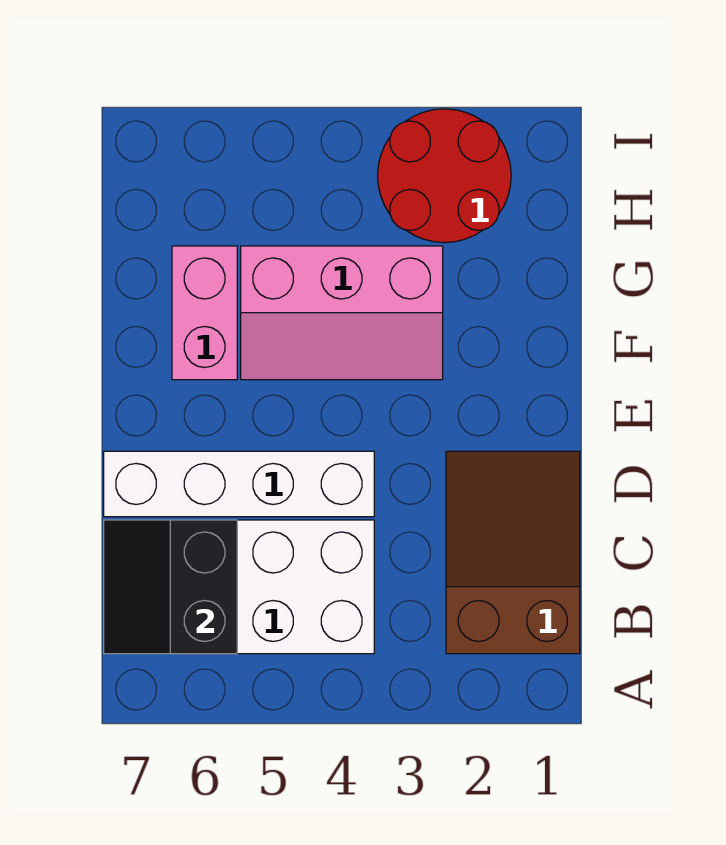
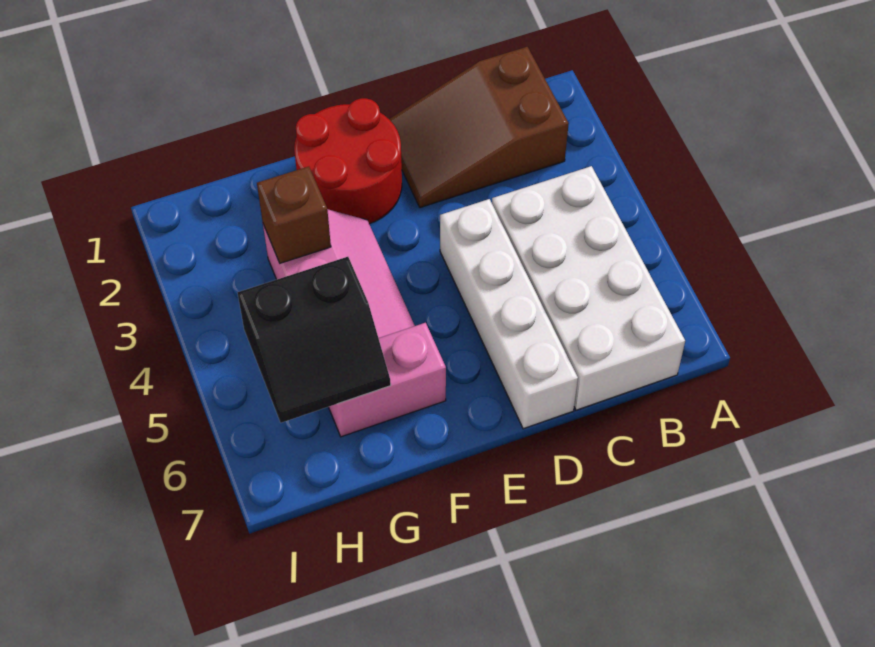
black slope B6:C7 level 2 top 6 -> black slope G5:H6 level 2 top 5
none -> brown brick G3 level 2
red round brick H2:I3 level 1 -> red round brick E1:F2 level 1

